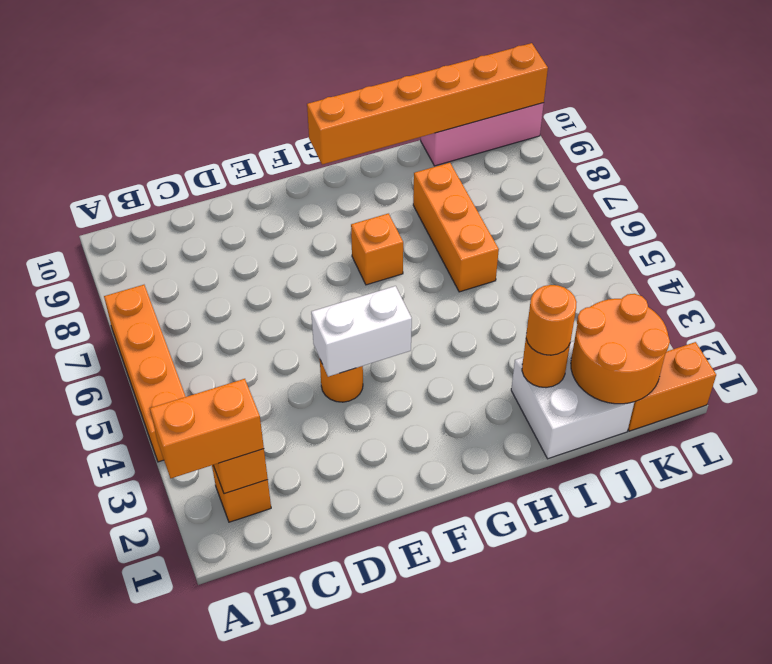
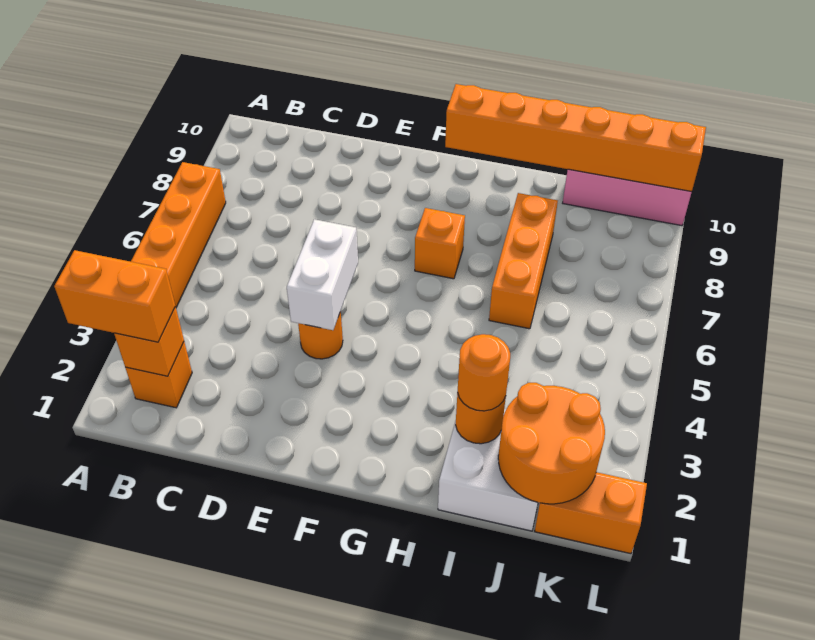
white brick E4:F4 level 2 -> white brick E4:E5 level 2

